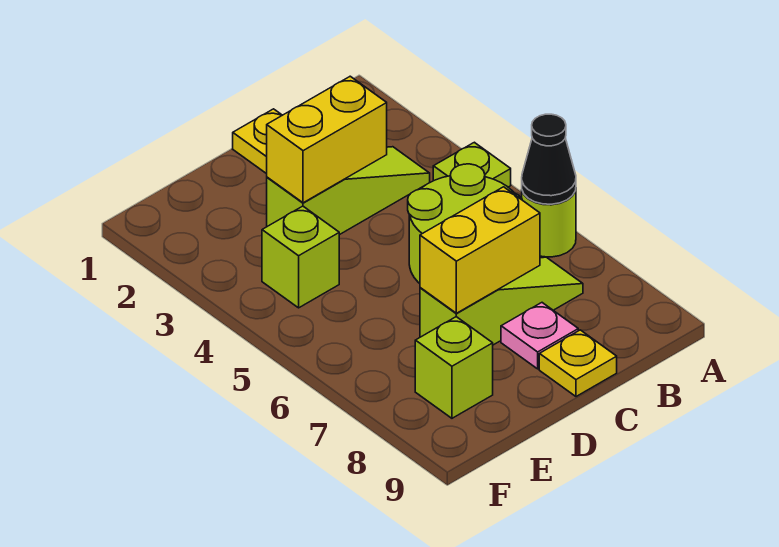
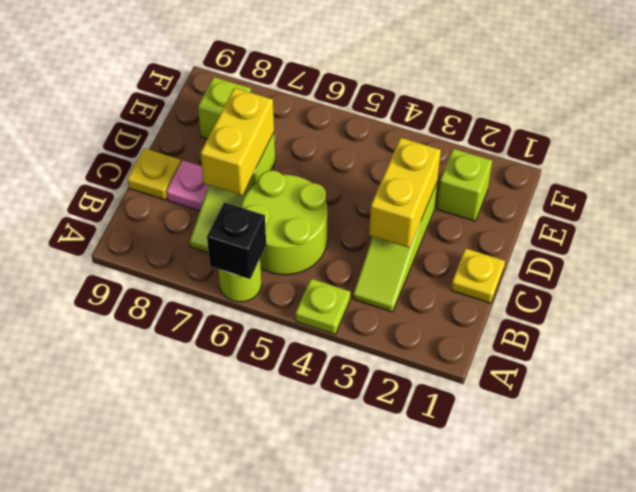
black cone A6 level 2 -> black brick A6 level 2
lime brick E4 level 1 -> lime brick E2 level 1

